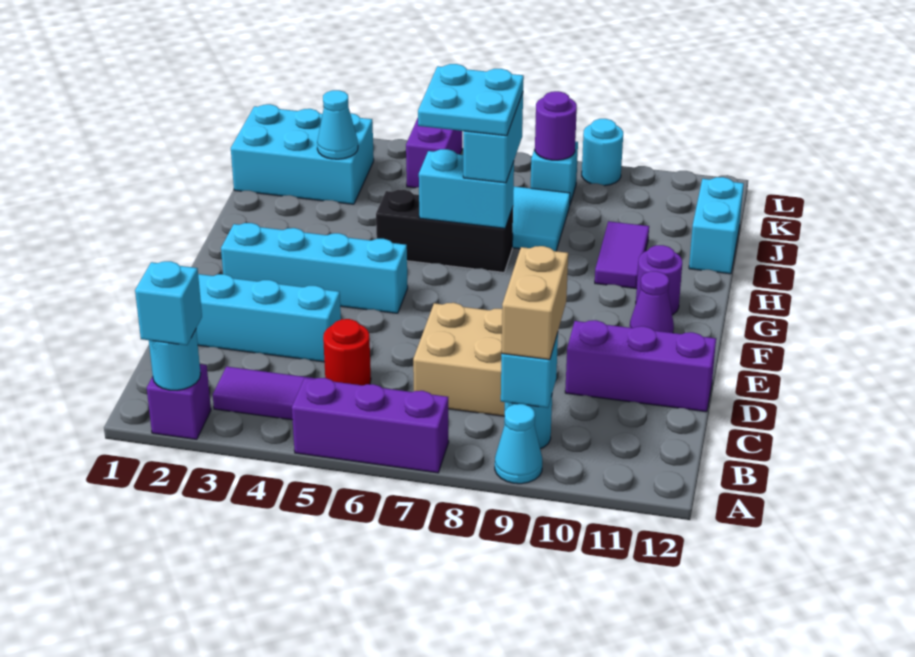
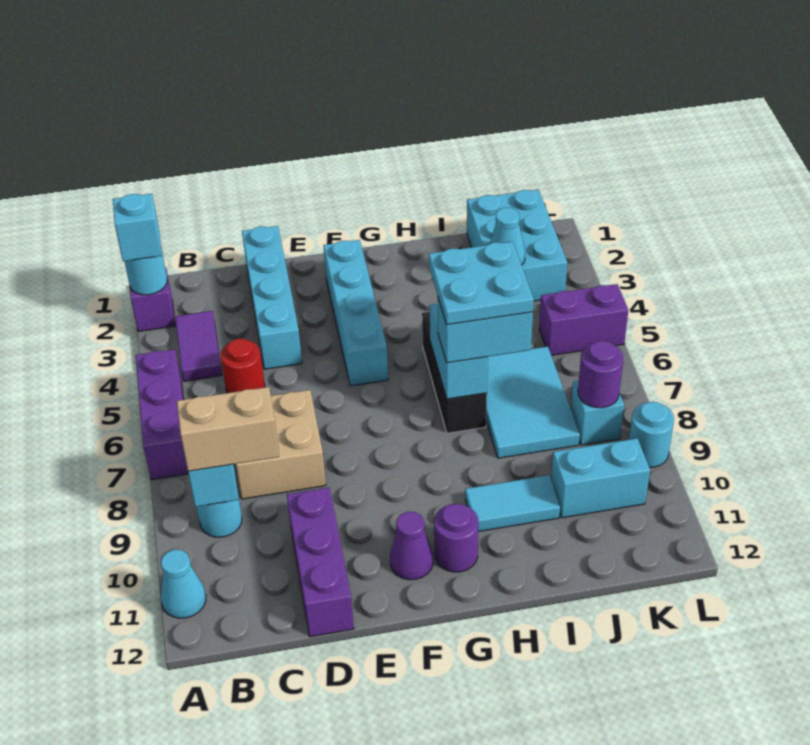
cyan cone A9 level 1 -> cyan cone A11 level 1
purple tile H10:I10 level 1 -> cyan tile H10:I10 level 1
cyan brick I12:J12 level 1 -> cyan brick J10:K10 level 1

